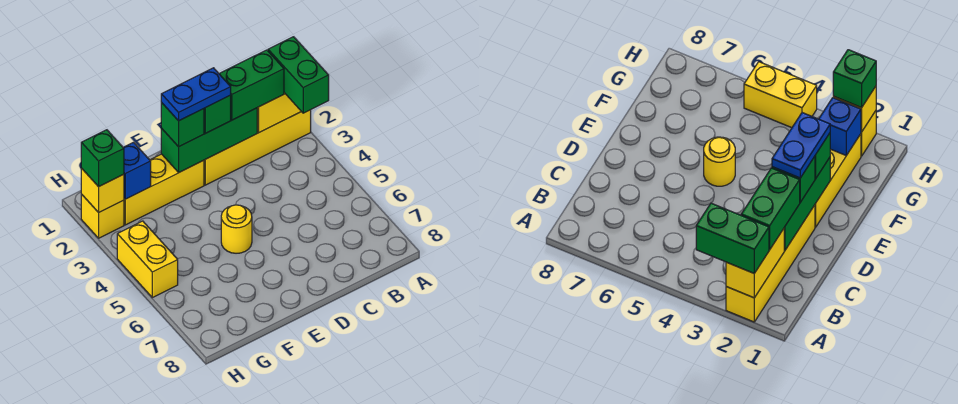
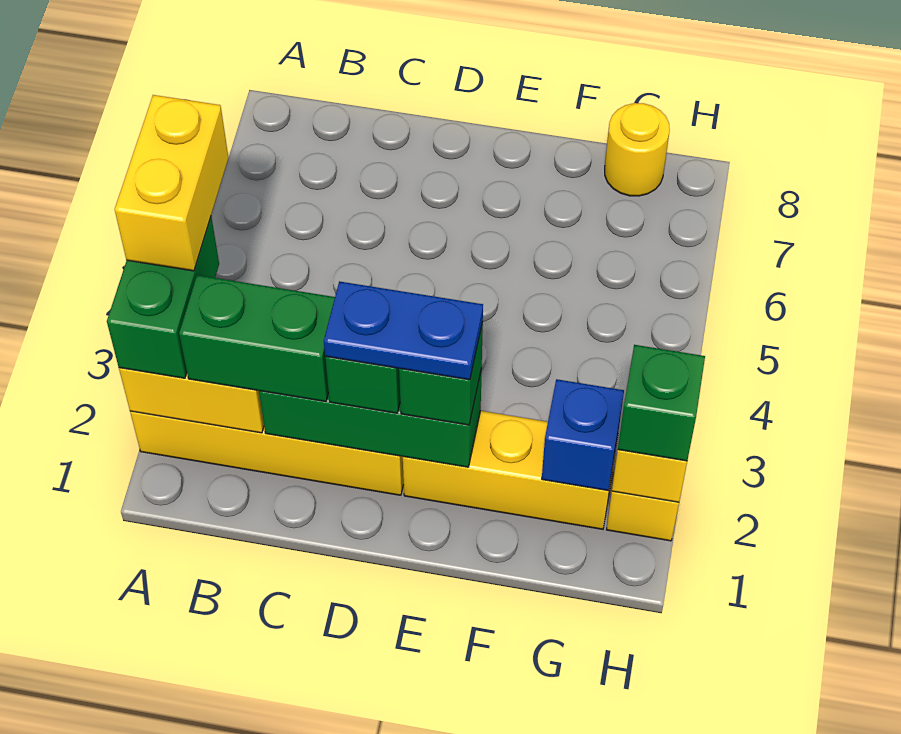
yellow round brick E5 level 1 -> yellow round brick G8 level 1
yellow brick H4:H5 level 1 -> yellow brick A3:A4 level 4

